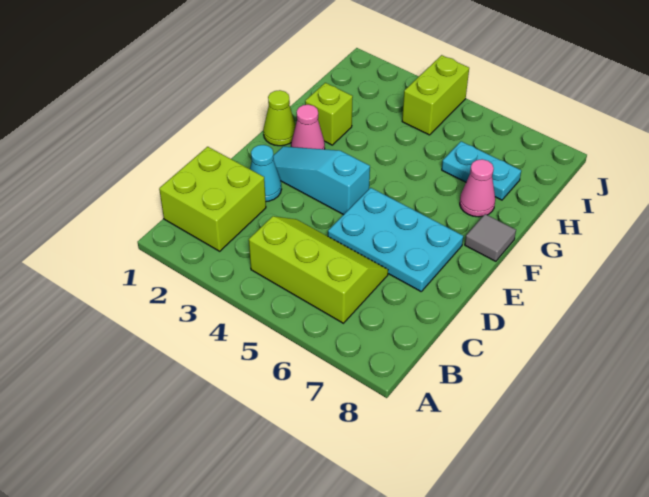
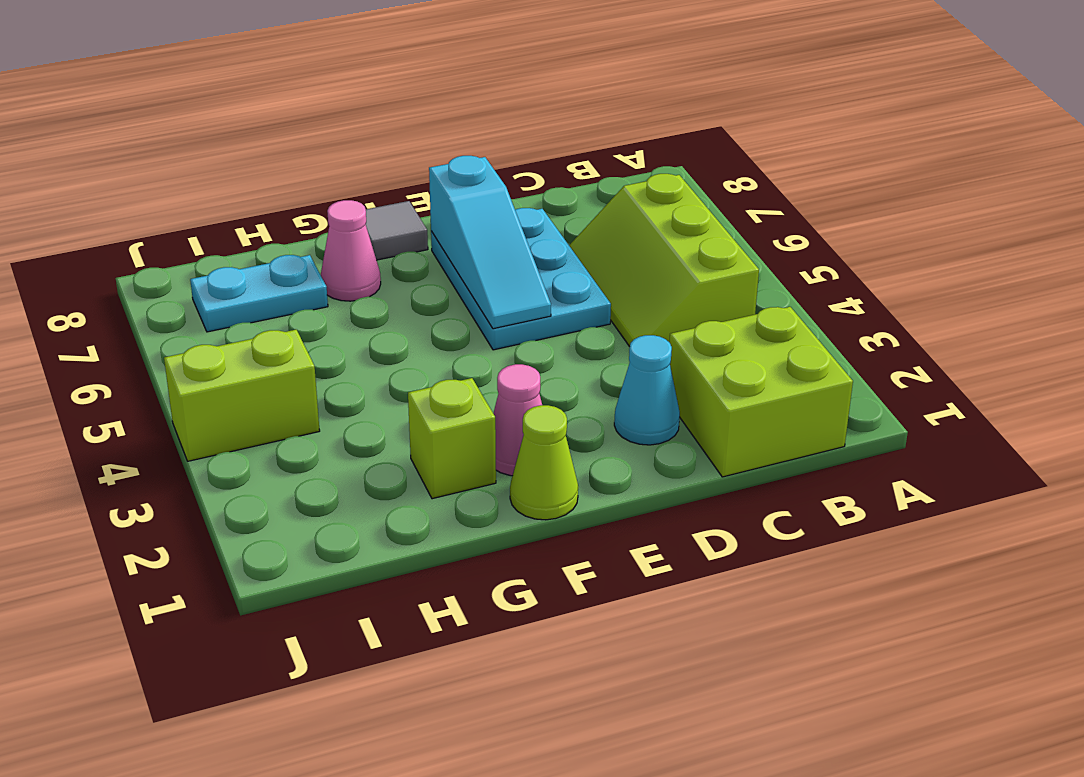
cyan slope E2:E4 level 1 top 4 -> cyan slope E5:E7 level 2 top 7
cyan plate H6:H7 level 1 -> cyan plate H7:I7 level 1

